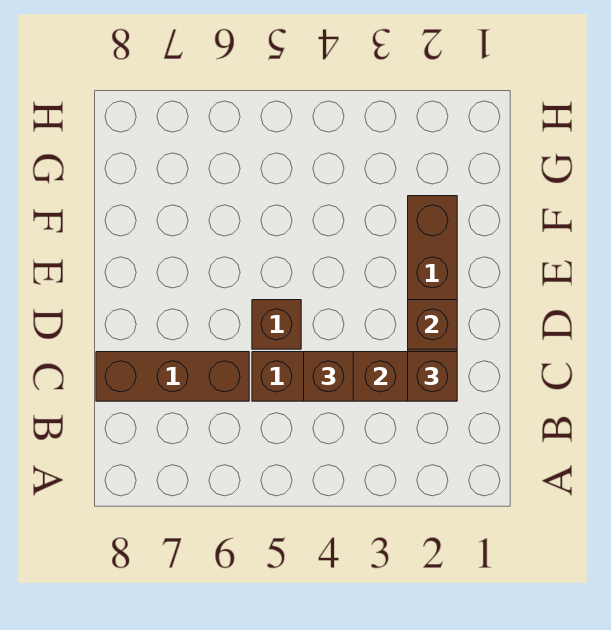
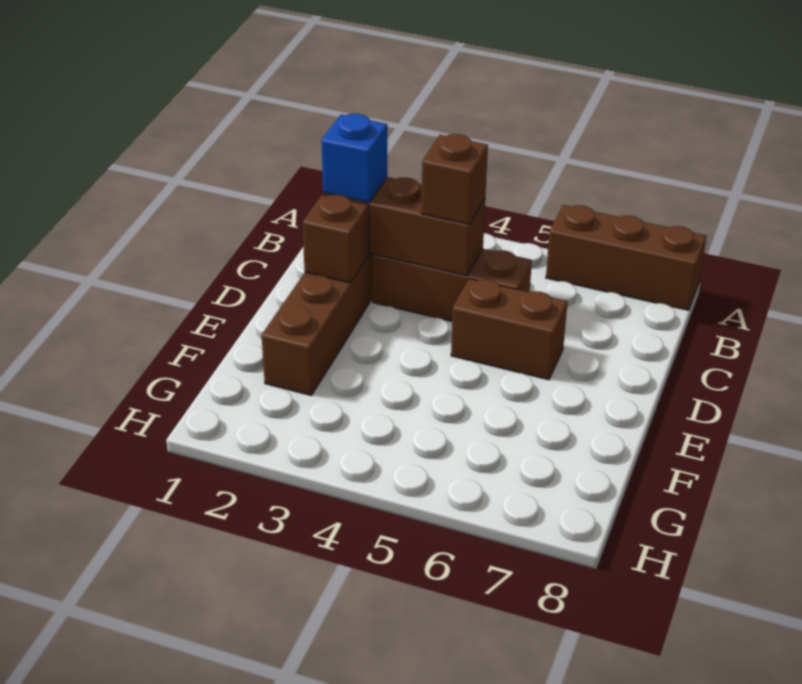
brown brick C2 level 3 -> blue brick C2 level 3
brown brick C6:C8 level 1 -> brown brick A6:A8 level 1
brown brick D5 level 1 -> brown brick D5:D6 level 1

